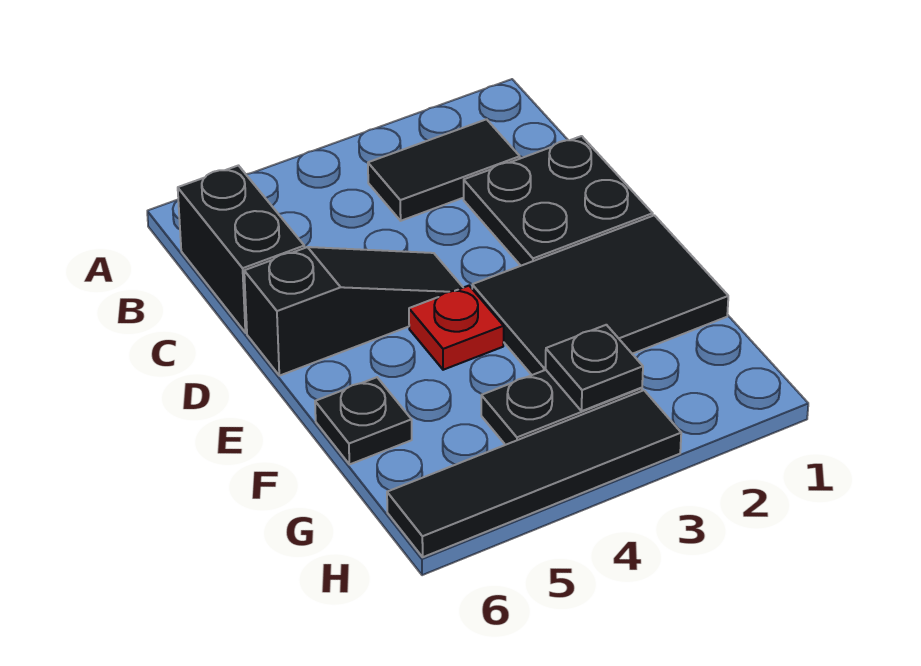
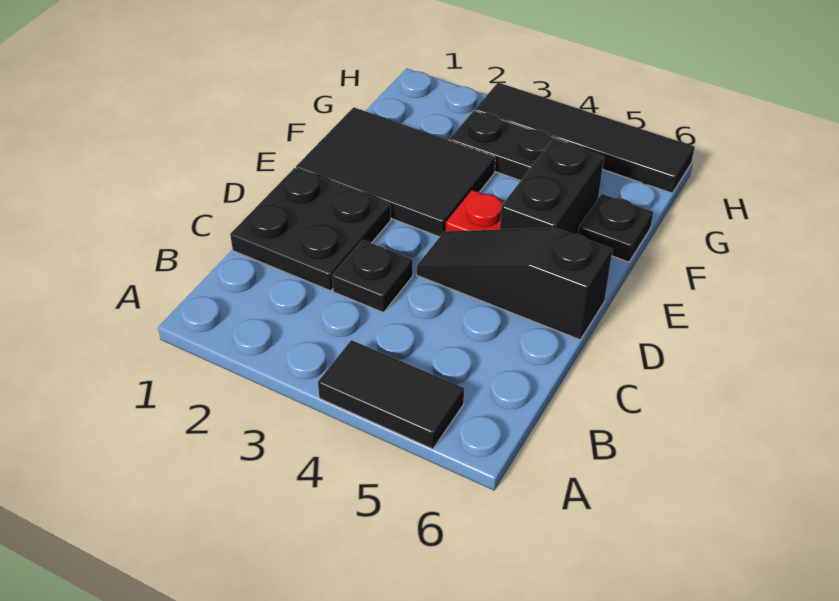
black tile B2:B3 level 1 -> black tile A4:A5 level 1
black brick B6:C6 level 1 -> black brick E5:F5 level 1
black plate G3 level 2 -> black plate C3 level 1

